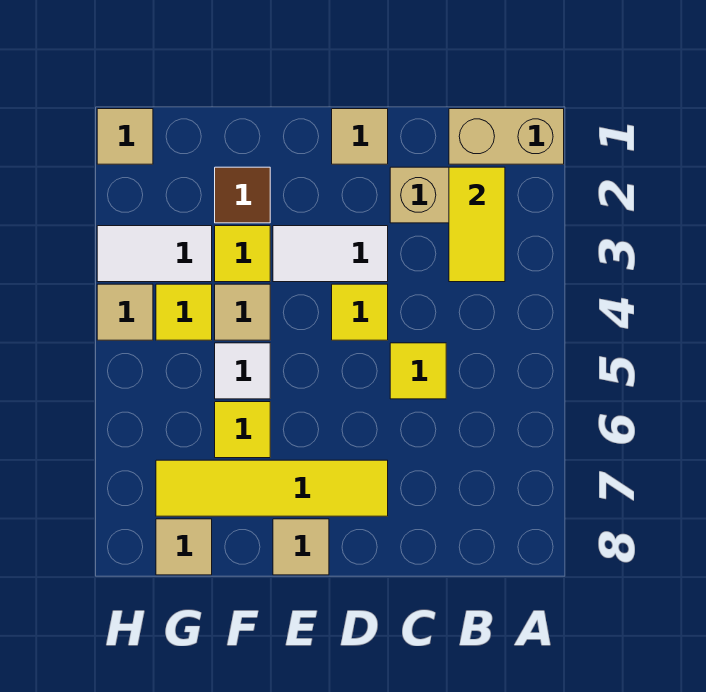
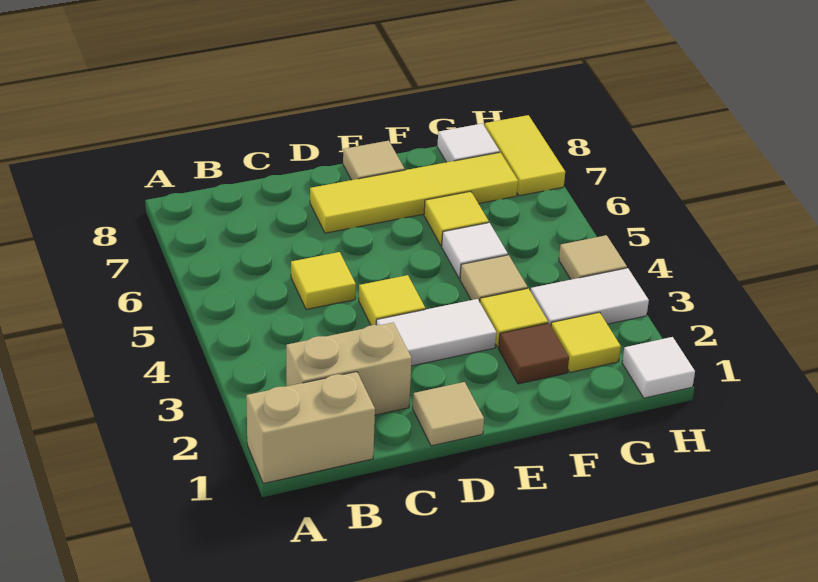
yellow tile B2:B3 level 2 -> yellow tile H7:H8 level 1
yellow tile G4 level 1 -> yellow tile G2 level 1
tan tile G8 level 1 -> white tile G8 level 1
tan tile H1 level 1 -> white tile H1 level 1

